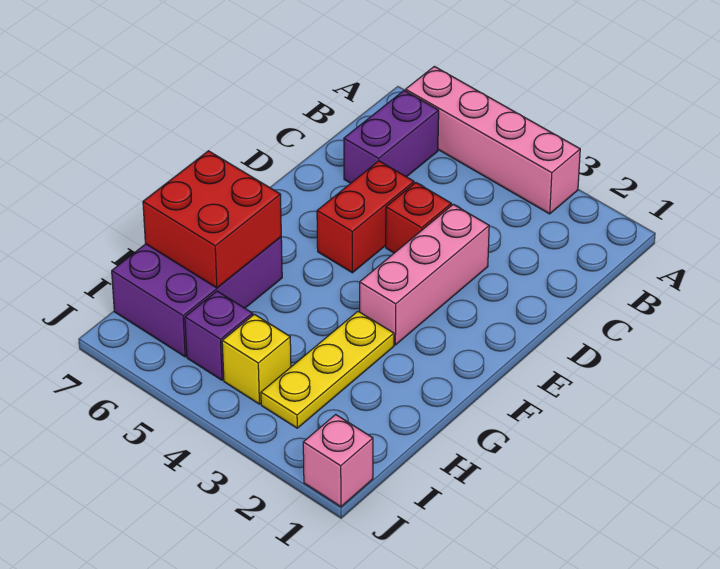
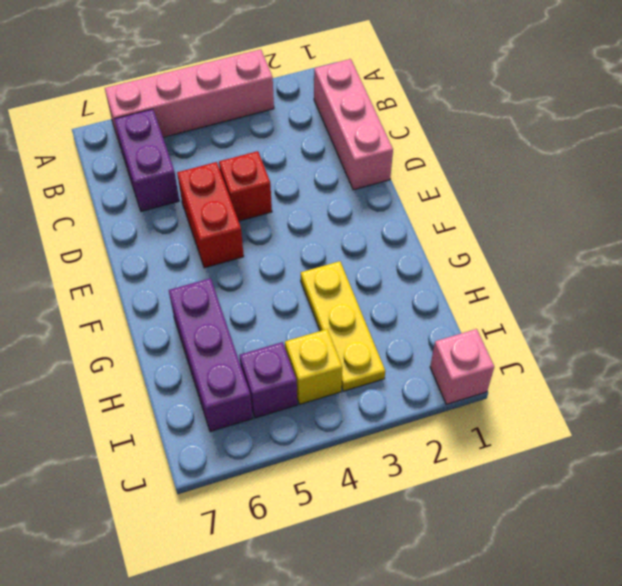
pink brick D3:F3 level 1 -> pink brick B1:D1 level 1
purple brick G6:I7 level 1 -> purple brick G6:I6 level 1
red brick G6:H7 level 2 -> none

